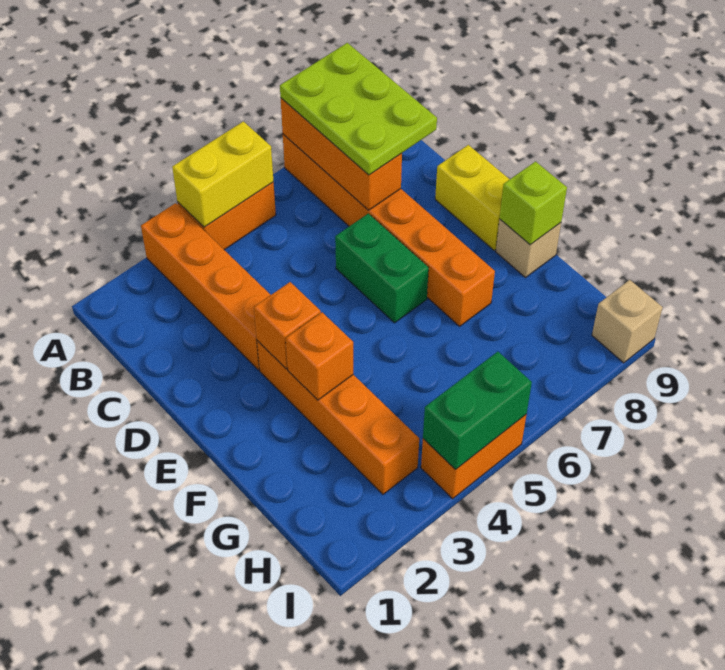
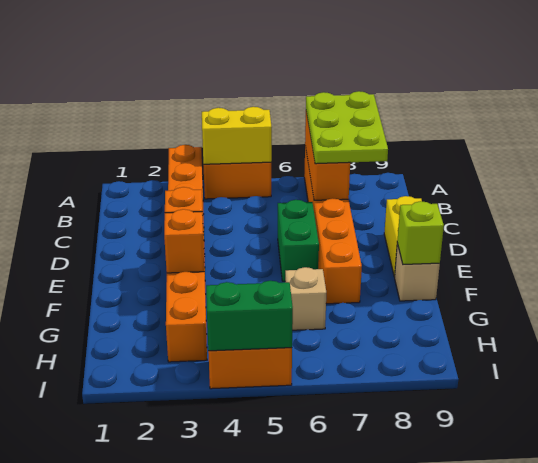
tan brick I9 level 1 -> tan brick G6 level 1

